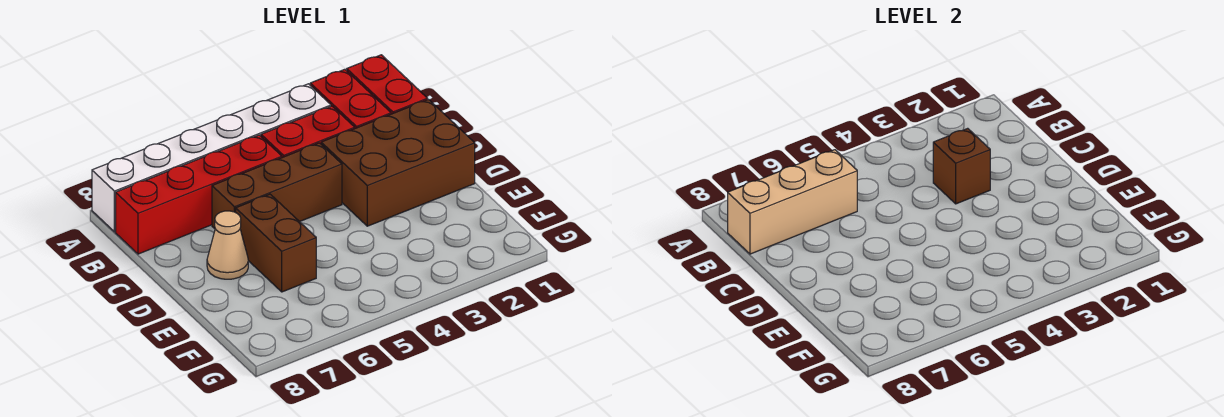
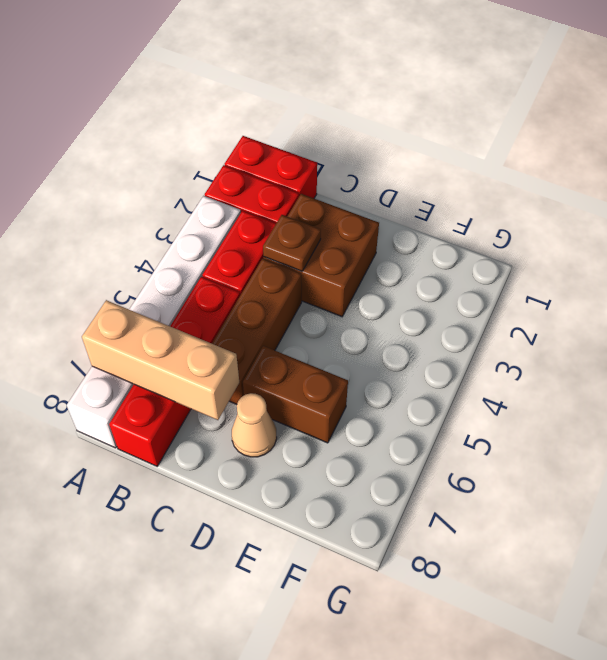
tan brick B6:B8 level 2 -> tan brick A7:C7 level 2
brown brick C1:D3 level 1 -> brown brick C2:D3 level 1
brown brick C3 level 2 -> brown plate C3 level 2

